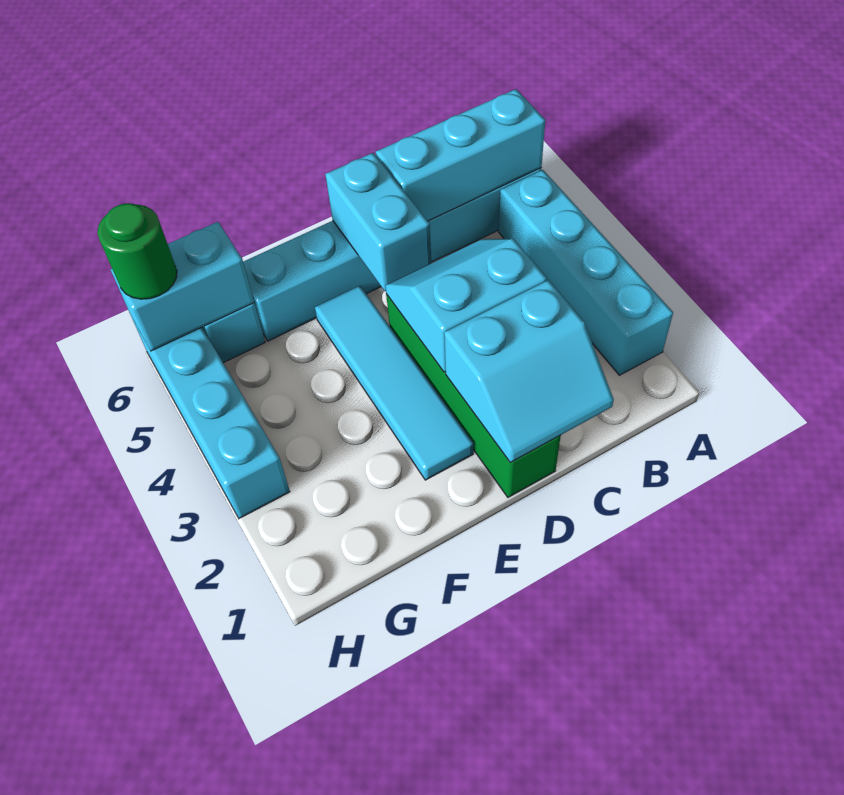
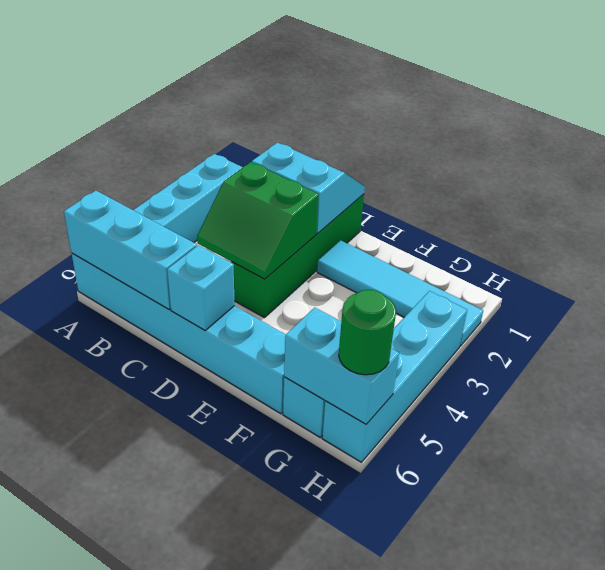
cyan slope C3:D4 level 2 top 3 -> green slope C3:D4 level 2 top 3
cyan brick D5:D6 level 2 -> cyan brick D6 level 2
cyan tile E2:E5 level 1 -> cyan tile E2:H2 level 1

